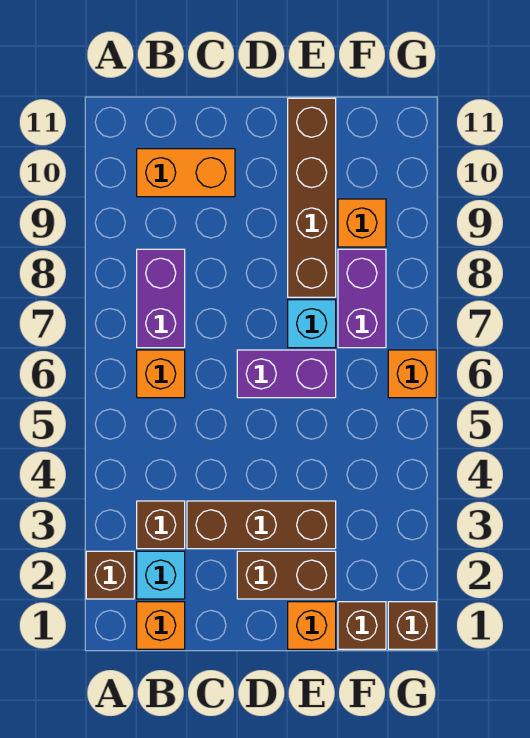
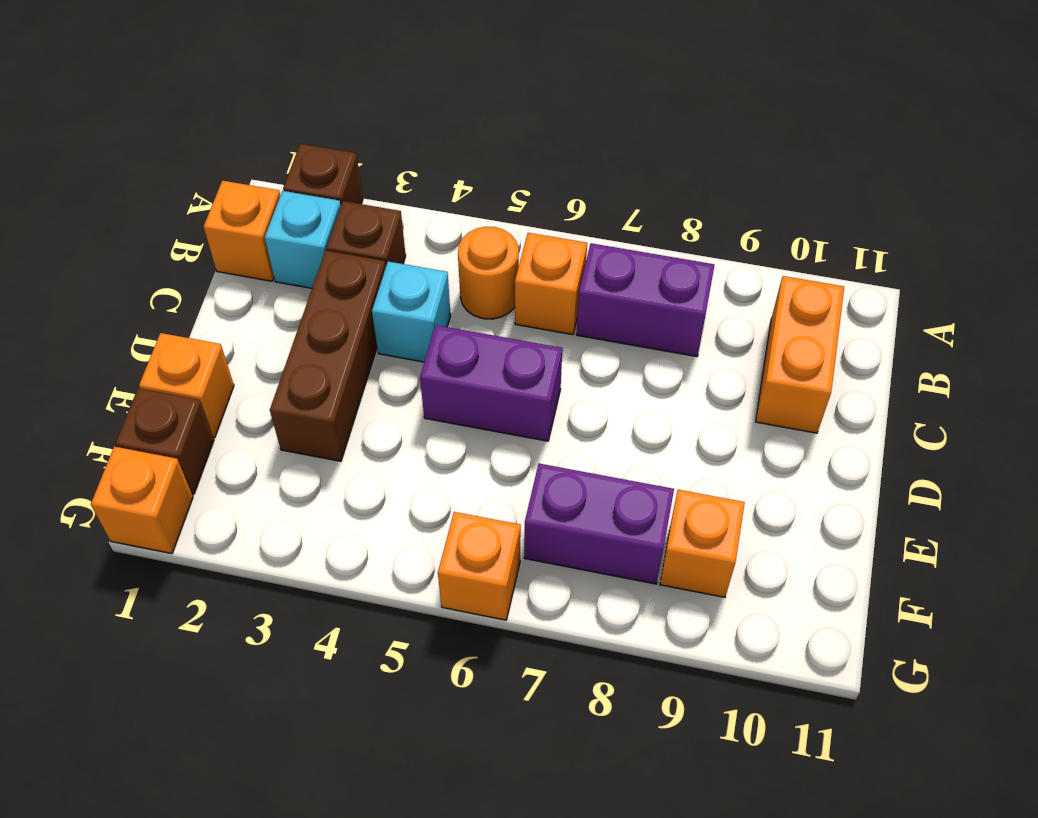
none -> orange round brick B5 level 1
brown brick D2:E2 level 1 -> none
purple brick D6:E6 level 1 -> purple brick D5:D6 level 1
cyan brick E7 level 1 -> cyan brick C4 level 1
brown brick E8:E11 level 1 -> none
brown brick G1 level 1 -> orange brick G1 level 1

